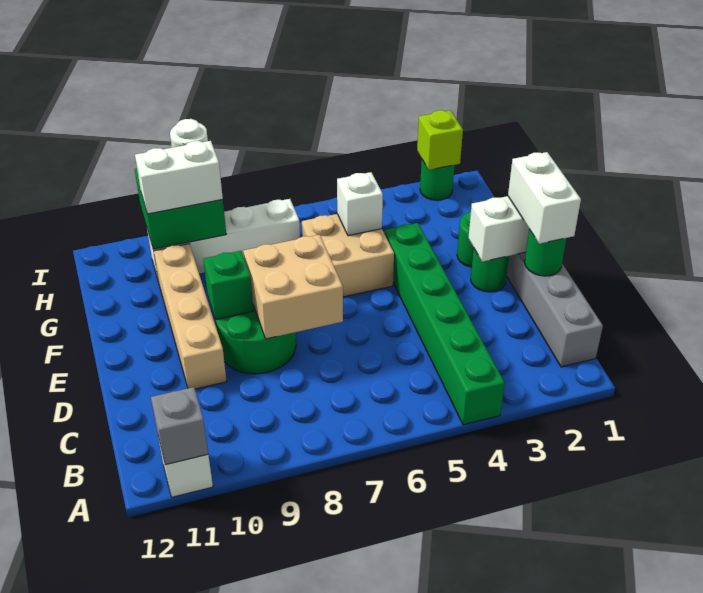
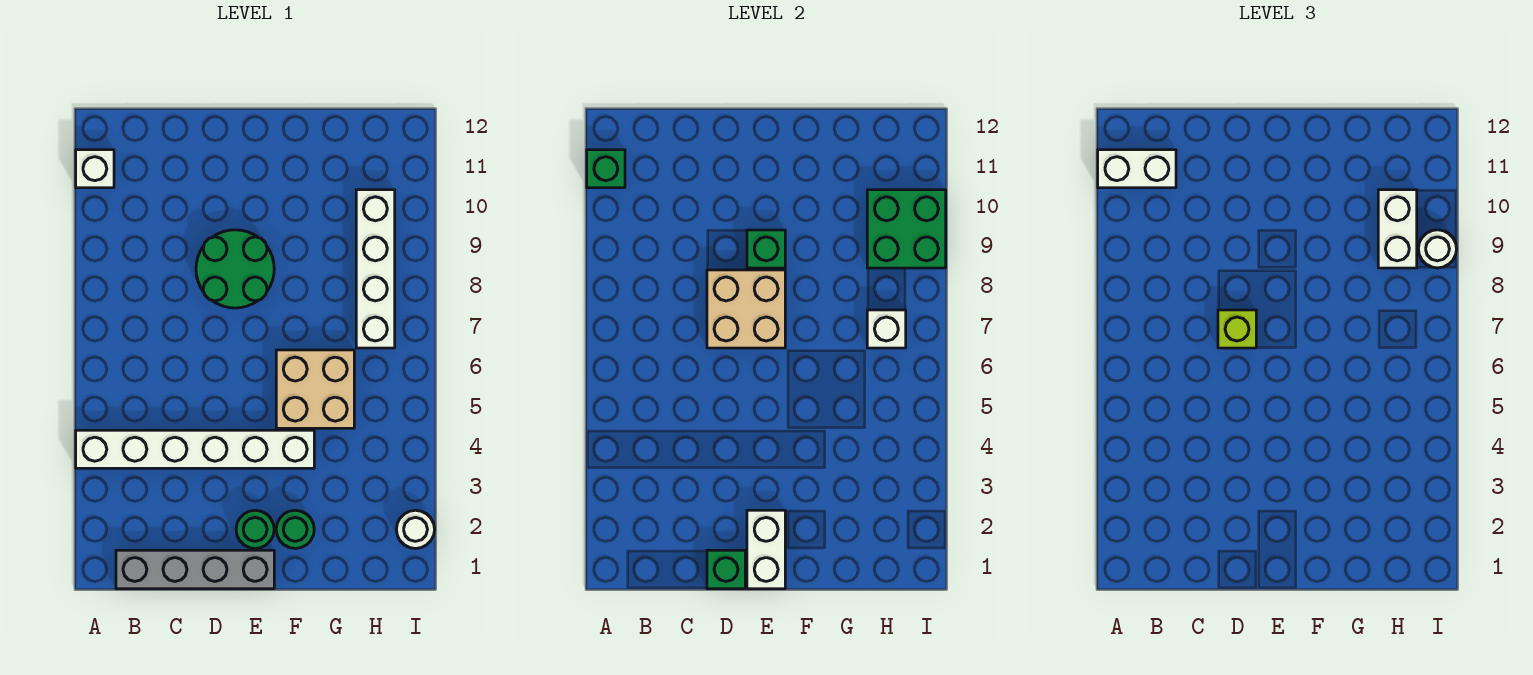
green brick A4:F4 level 1 -> white brick A4:F4 level 1
grey brick A11 level 2 -> green brick A11 level 2
green round brick D1 level 2 -> green brick D1 level 2
white brick D1:E1 level 3 -> white brick A11:B11 level 3
tan brick D10:G10 level 1 -> none
white brick G5 level 2 -> white brick H7 level 2
green round brick I2 level 1 -> white round brick I2 level 1
lime brick I2 level 2 -> lime brick D7 level 3

